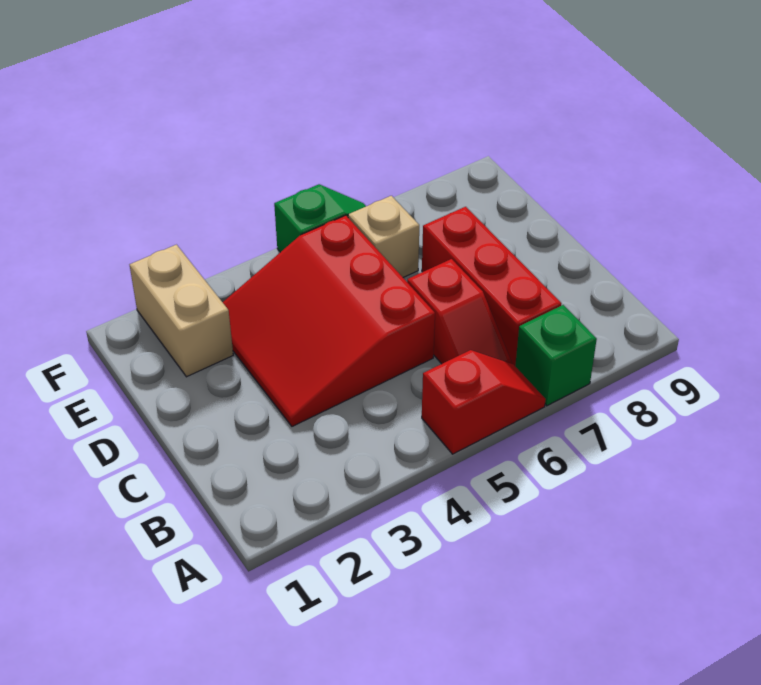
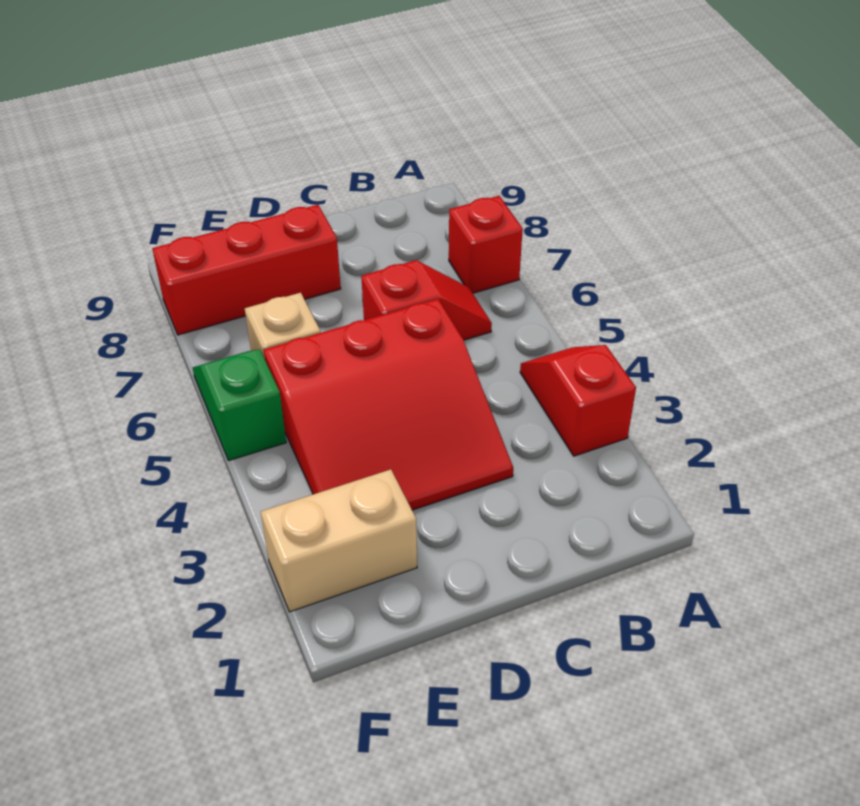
red slope A5:A6 level 1 top 5 -> red slope A3:A4 level 1 top 3
green brick A7 level 1 -> red brick A7 level 1
red brick B7:D7 level 1 -> red brick D8:F8 level 1

